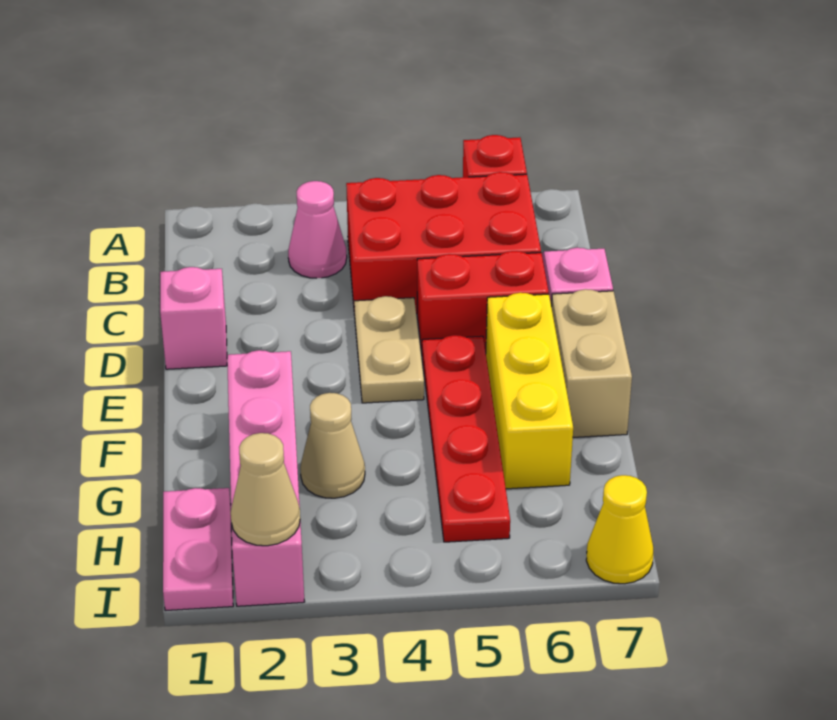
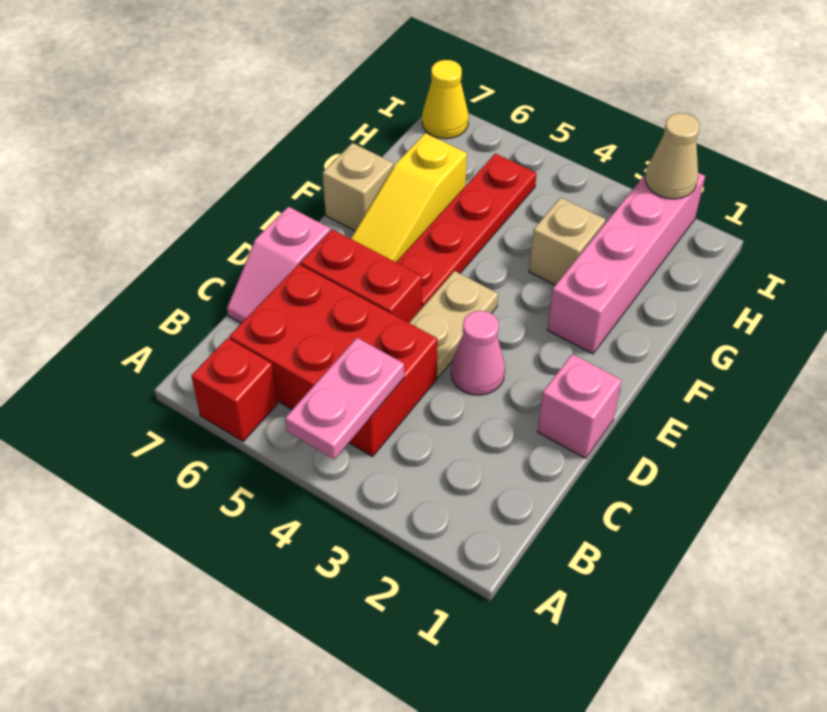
pink cone B3 level 1 -> pink cone D3 level 1
yellow brick E6:G6 level 1 -> yellow slope E6:G6 level 1 top G
tan brick E7:F7 level 1 -> tan brick F7 level 1
tan cone G3 level 1 -> tan brick G3 level 1
pink plate H1:I1 level 1 -> pink plate A4:B4 level 2

